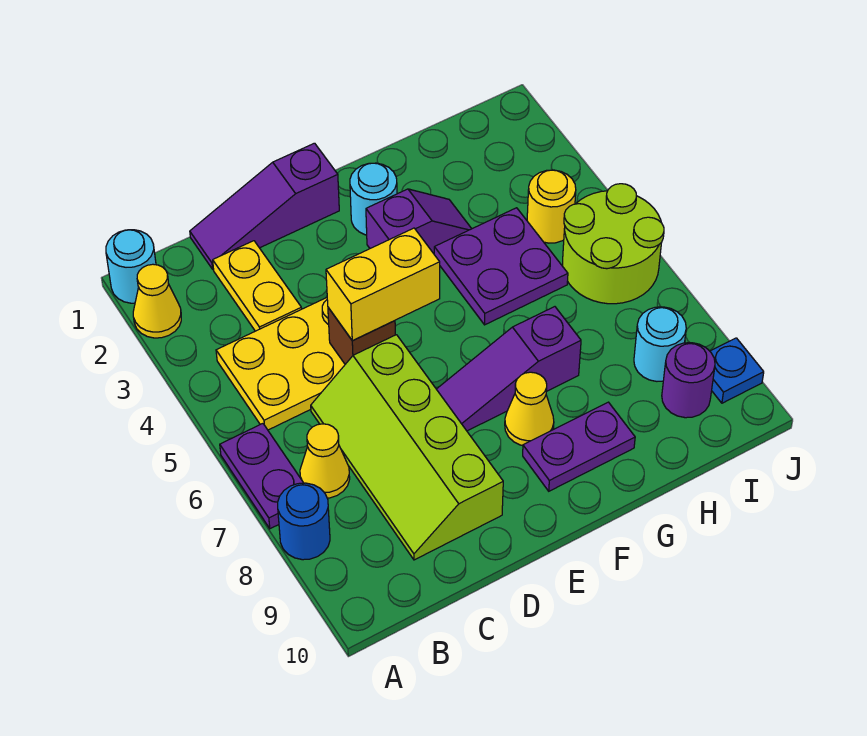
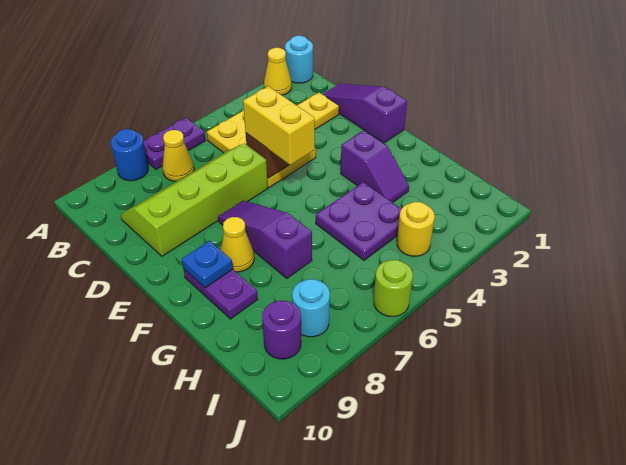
cyan round brick F2 level 1 -> none
lime round brick I5:J6 level 1 -> lime round brick J6 level 1
blue plate J9 level 1 -> blue plate F9 level 2

